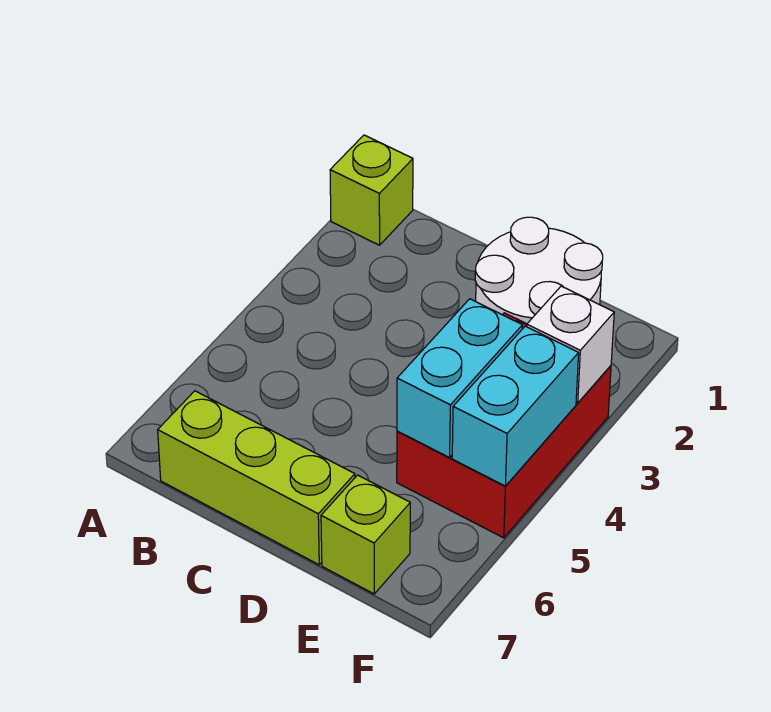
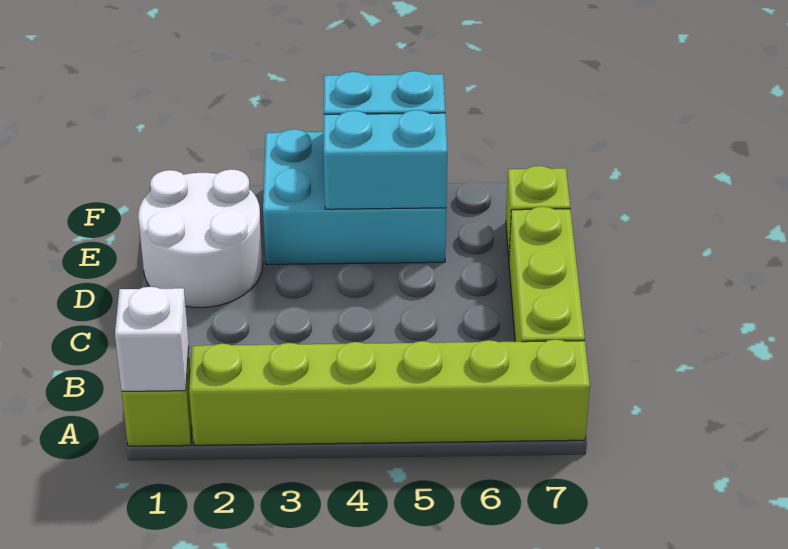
none -> lime brick A2:A7 level 1
red brick E3:F5 level 1 -> cyan brick E3:F5 level 1
white brick F3 level 2 -> white brick A1 level 2

